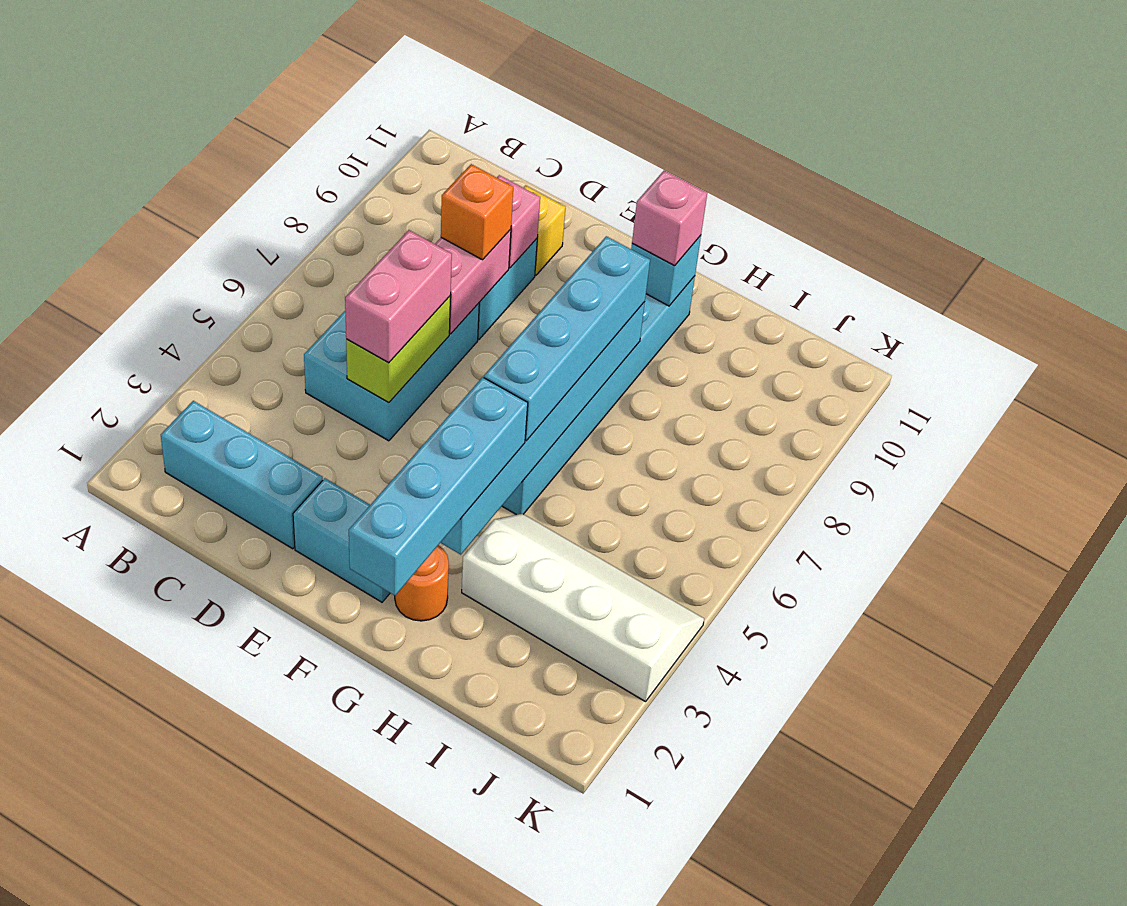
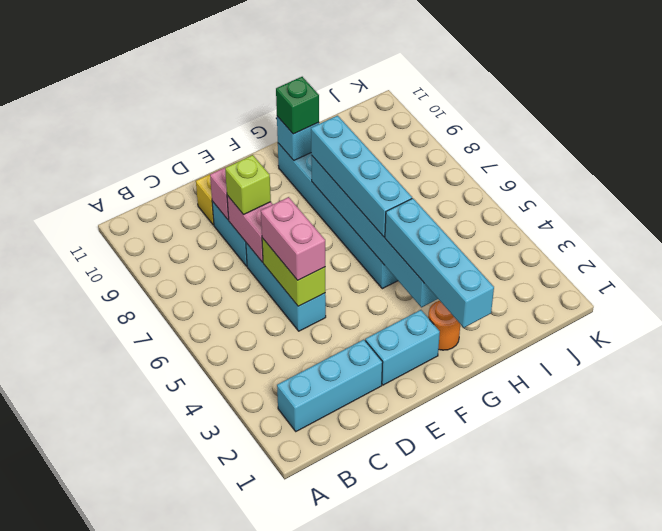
cyan brick C5:D7 level 1 -> cyan brick D5:D7 level 1
orange brick D8 level 3 -> lime brick D8 level 3
pink brick G10 level 3 -> green brick G10 level 3
white slope H3:K4 level 1 top 3 -> none

